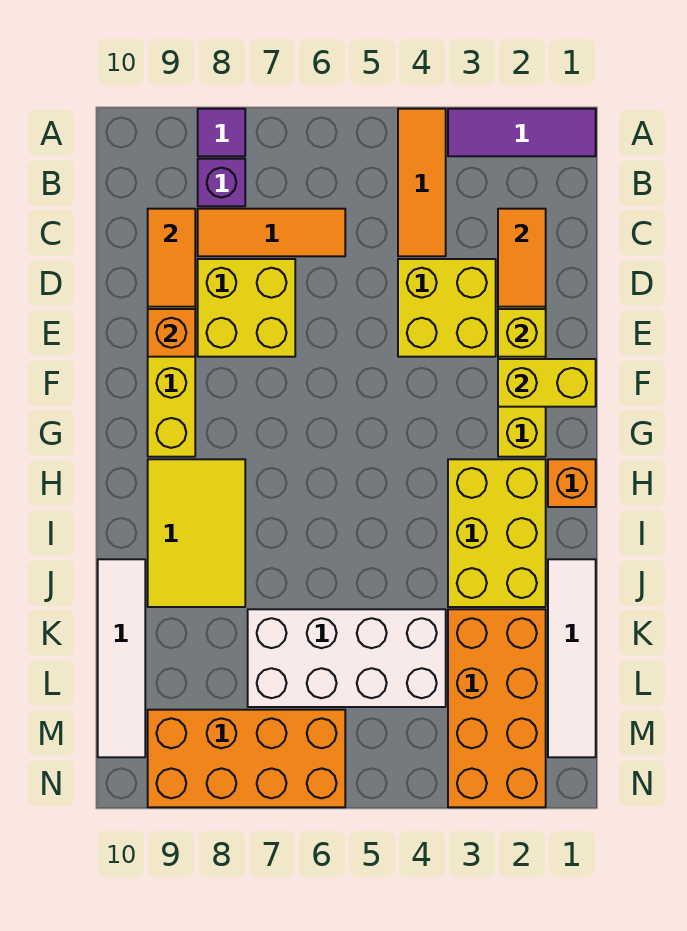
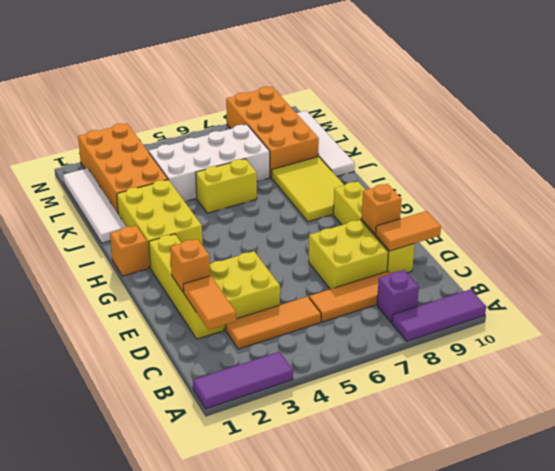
orange tile A4:C4 level 1 -> orange tile C3:C5 level 1
purple tile A8 level 1 -> purple tile A8:A10 level 1
orange tile C9:D9 level 2 -> orange tile D9:D10 level 2
yellow brick E2 level 2 -> orange brick E2 level 2
yellow brick F1:F2 level 2 -> yellow brick J5:J6 level 1
orange brick M6:N9 level 1 -> orange brick K8:N9 level 1

